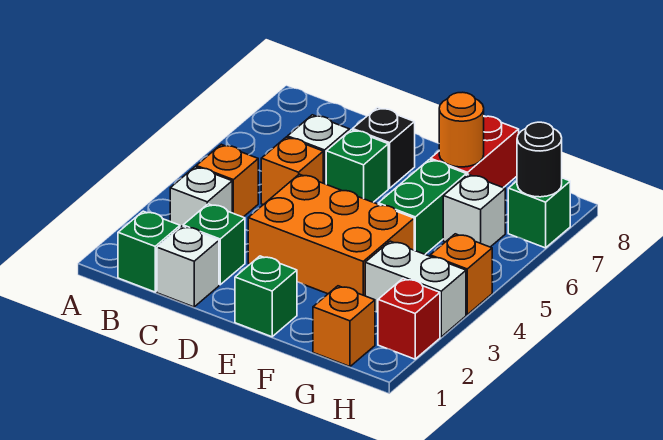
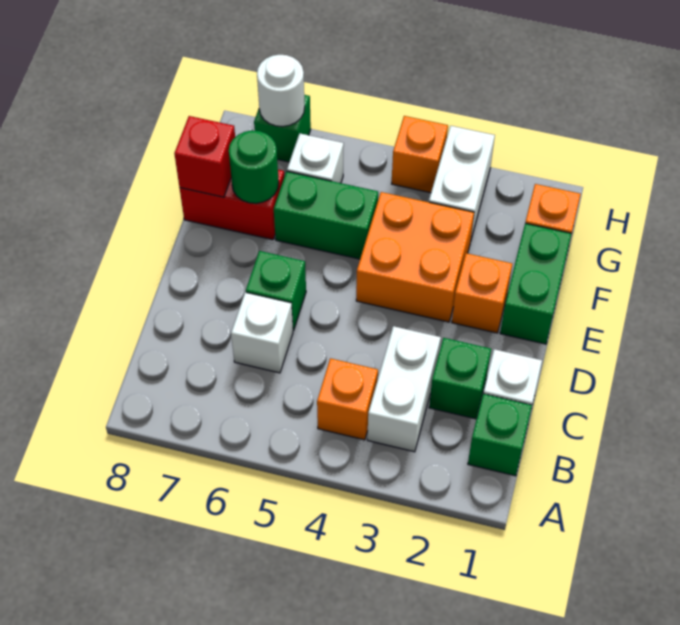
white brick B3 level 1 -> white brick B3:C3 level 1
orange brick C5 level 1 -> orange brick E2 level 1
orange brick D3:F4 level 1 -> orange brick E3:F4 level 1
black brick D7 level 1 -> none
green brick E1 level 1 -> green brick E1:F1 level 1
orange round brick F7 level 2 -> green round brick F7 level 2
red brick H2 level 1 -> red brick F8 level 2
black round brick H7 level 2 -> white round brick H7 level 2

